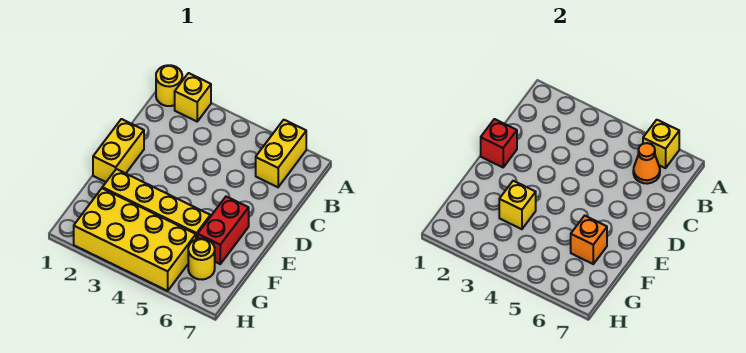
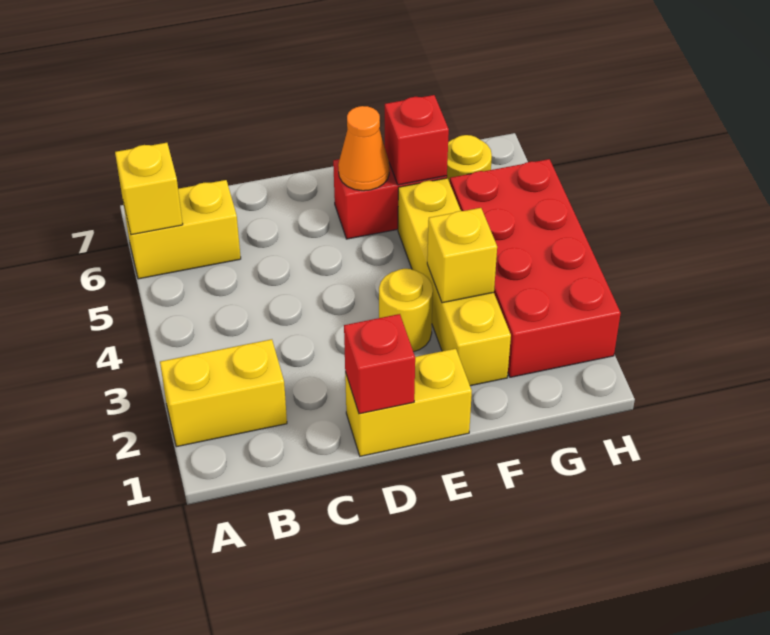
yellow round brick A1 level 1 -> yellow round brick E3 level 1
yellow brick A2 level 1 -> yellow brick A2:B2 level 1
orange cone B6 level 2 -> orange cone E6 level 2
orange brick F6 level 2 -> red brick F6 level 2
yellow brick G2:H5 level 1 -> red brick G2:H5 level 1

